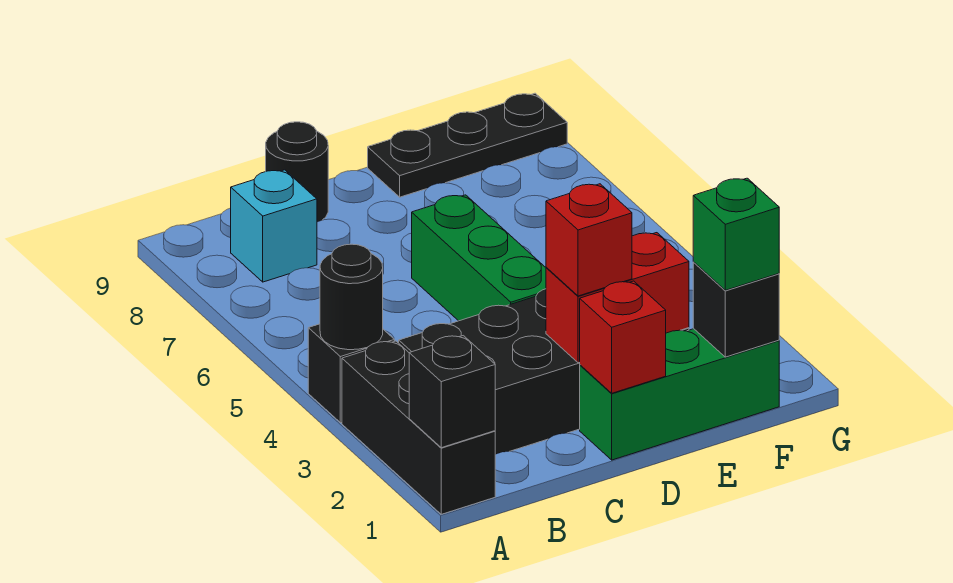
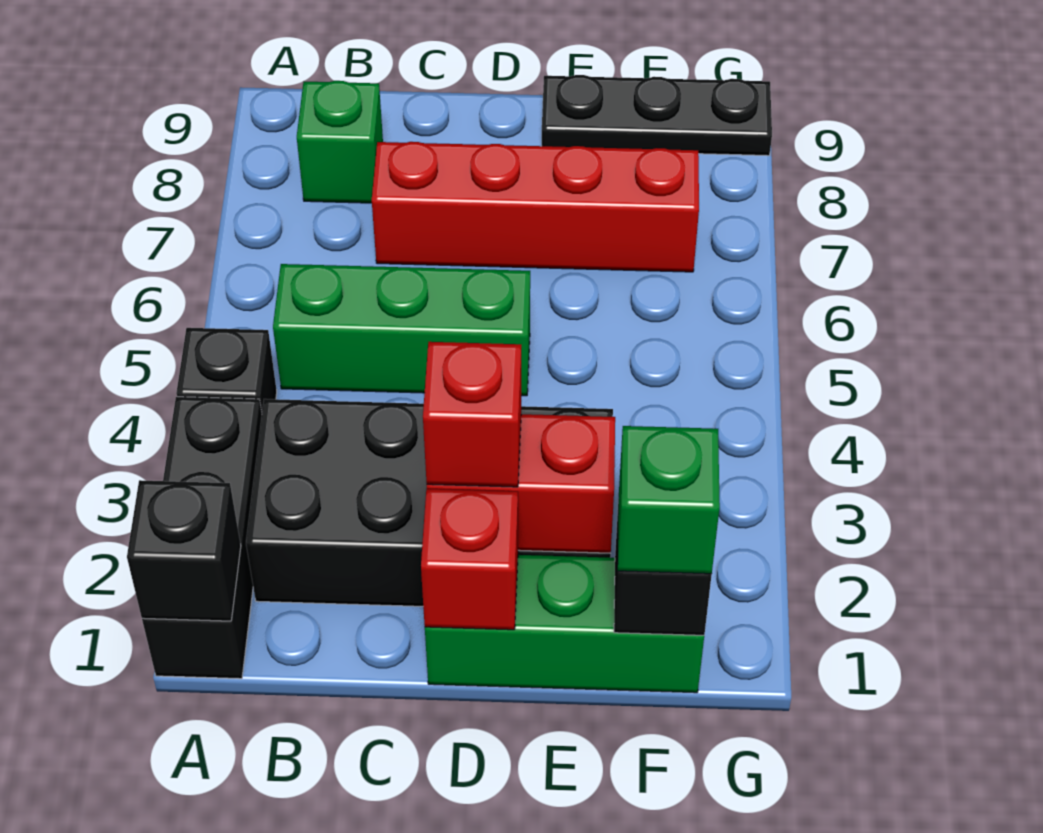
black round brick A4 level 2 -> none
cyan brick B8 level 1 -> green brick B8 level 1
none -> red brick C7:F7 level 1
black round brick C9 level 1 -> none
green brick D4:D6 level 1 -> green brick B5:D5 level 1

